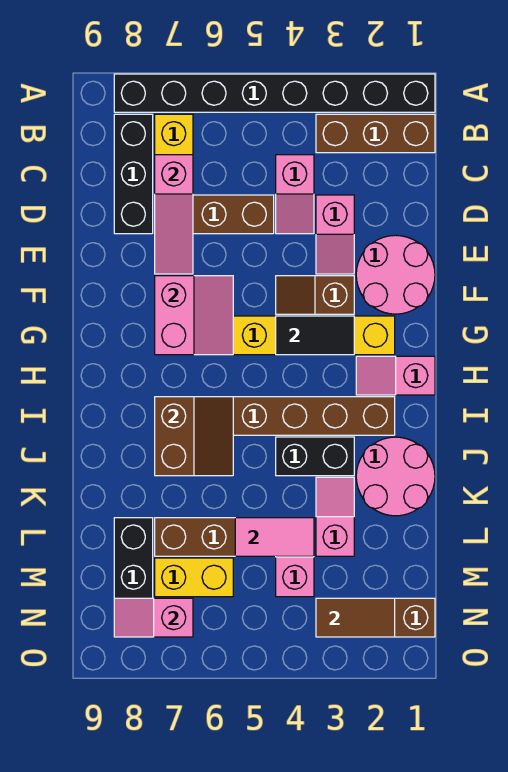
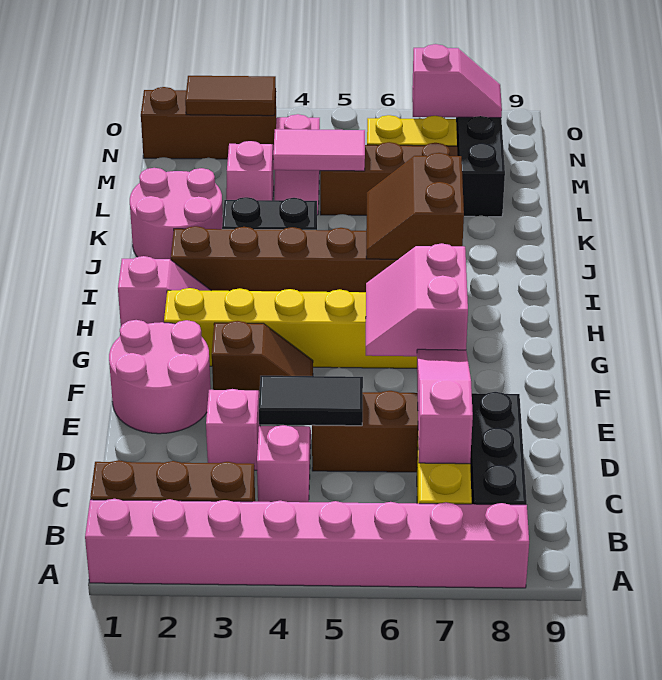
black brick A1:A8 level 1 -> pink brick A1:A8 level 1
black tile G3:G4 level 2 -> black tile D4:D5 level 2

